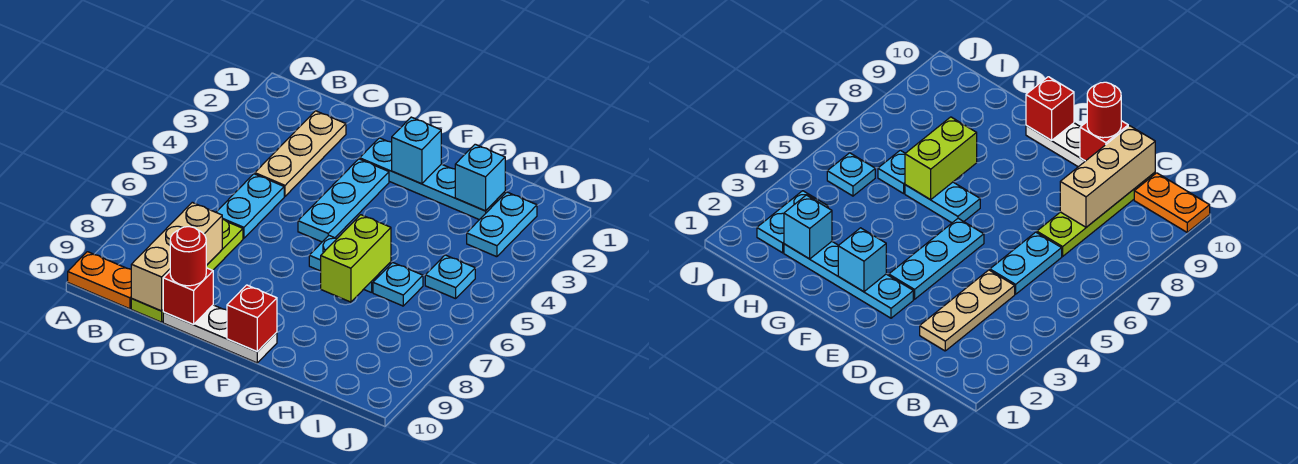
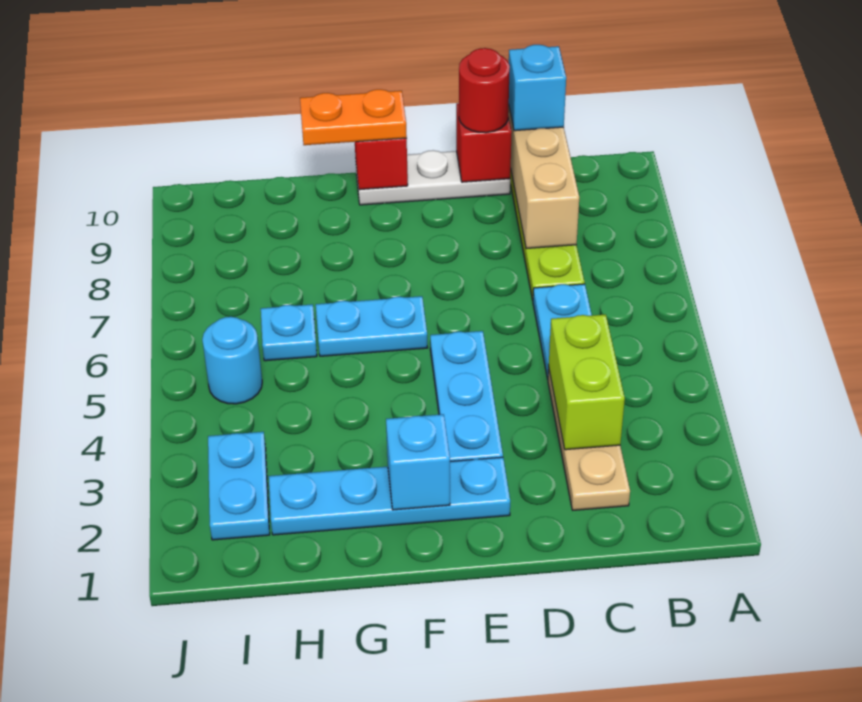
orange plate A10:B10 level 1 -> orange plate F10:G10 level 3
lime brick G6:G7 level 2 -> lime brick C3:C4 level 2
cyan brick H2 level 2 -> cyan brick C10 level 3
cyan plate I5 level 1 -> cyan round brick I5 level 1

